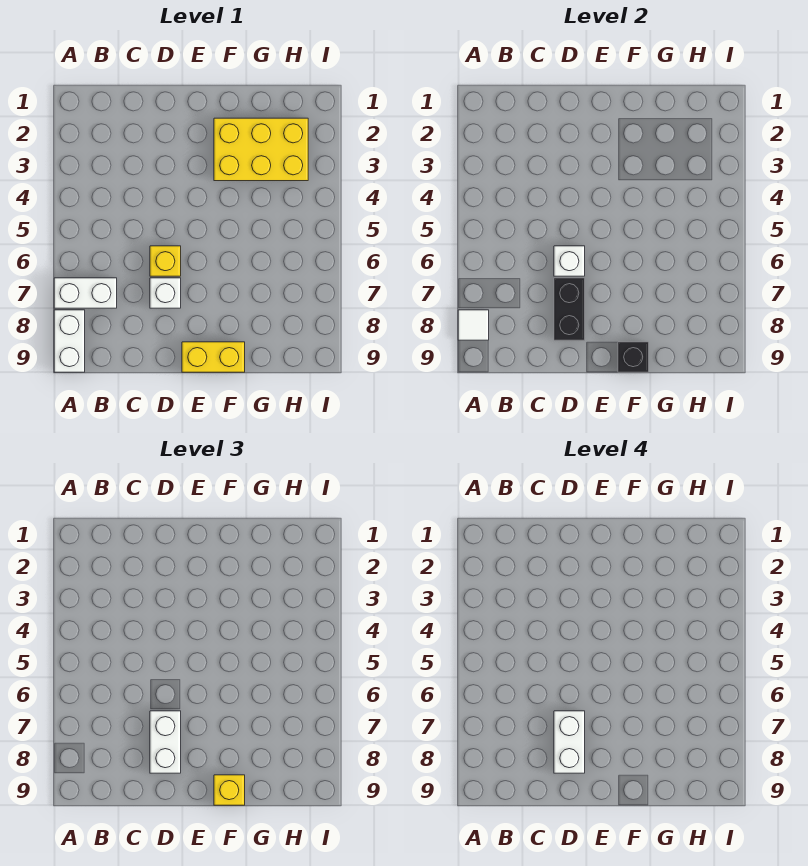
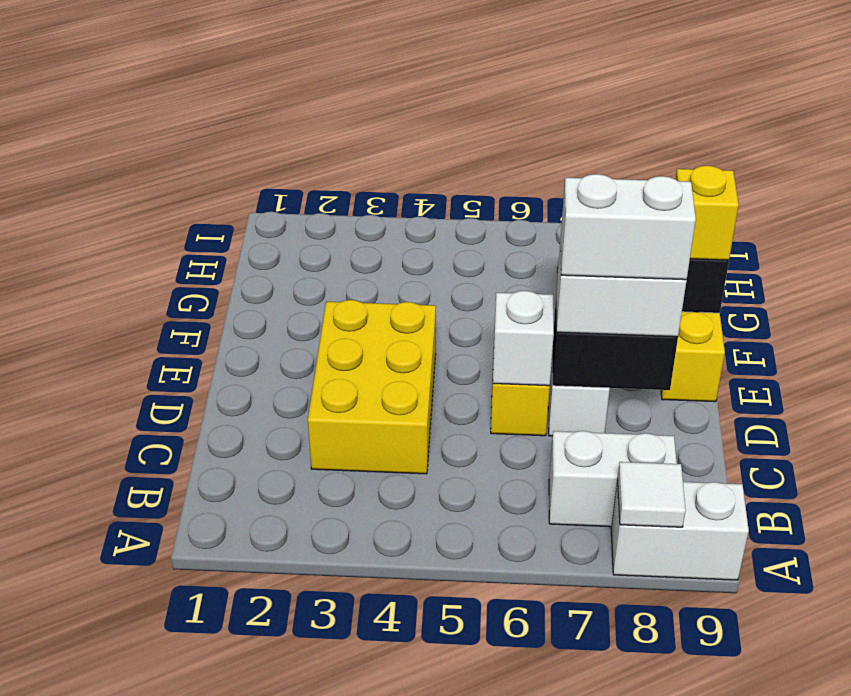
white brick A7:B7 level 1 -> white brick B7:B8 level 1
yellow brick F2:H3 level 1 -> yellow brick C3:E4 level 1

